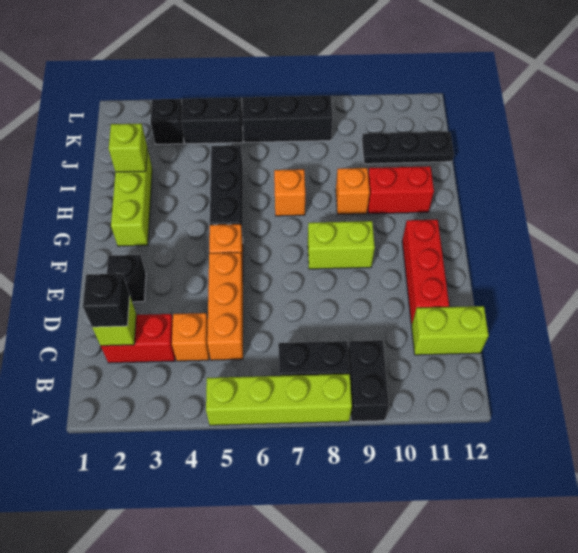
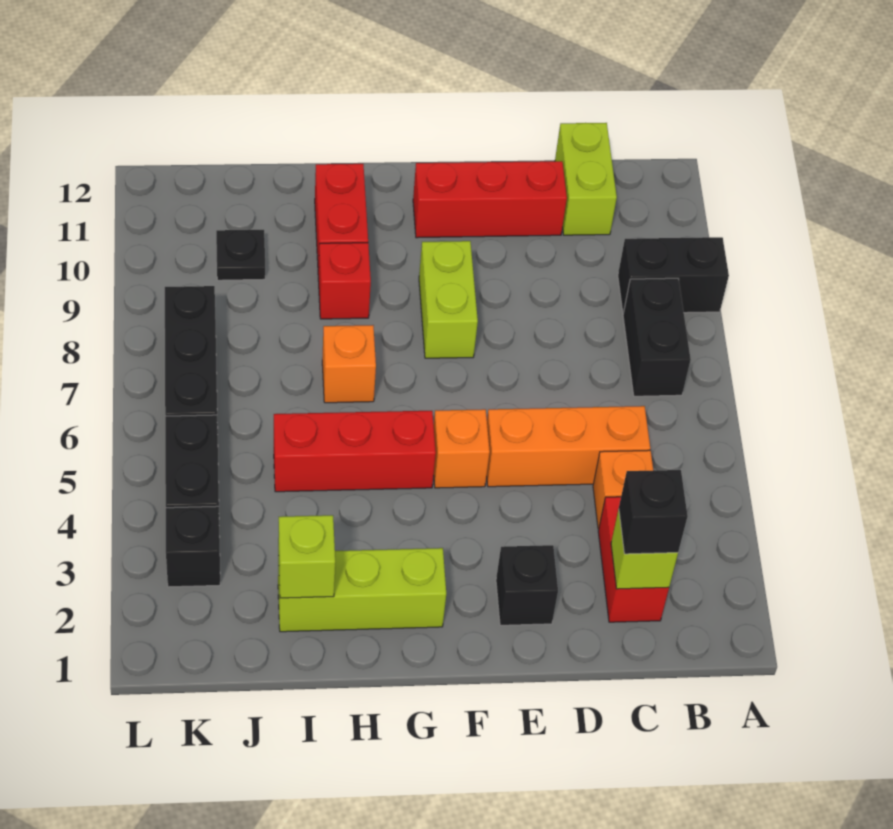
lime brick A5:A8 level 1 -> none
black brick G5:I5 level 1 -> red brick G5:I5 level 1
orange brick H9 level 1 -> red brick H9 level 1
black plate J10:J12 level 1 -> black plate J10 level 1

